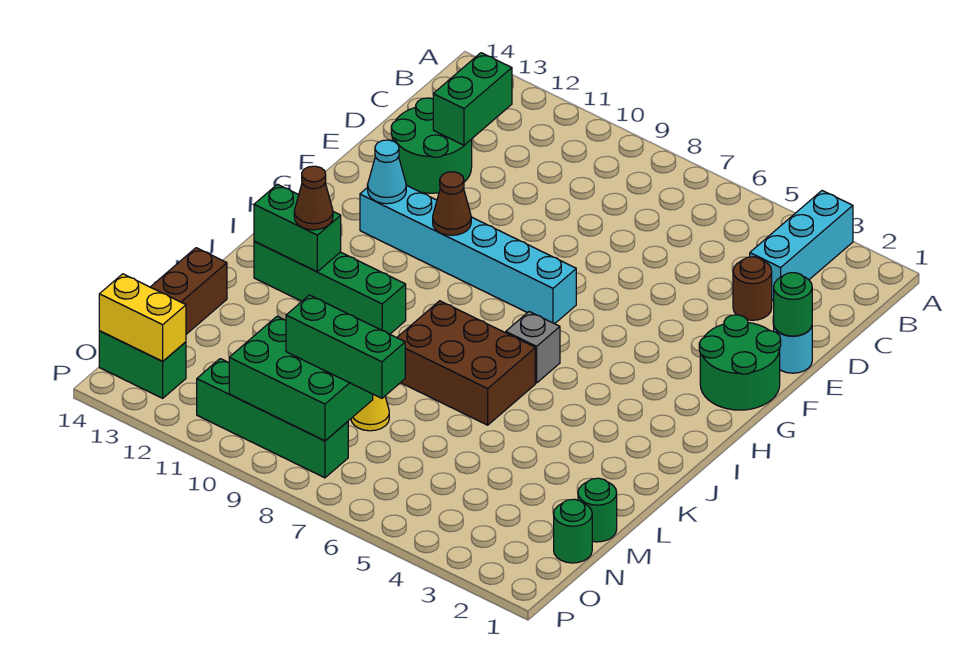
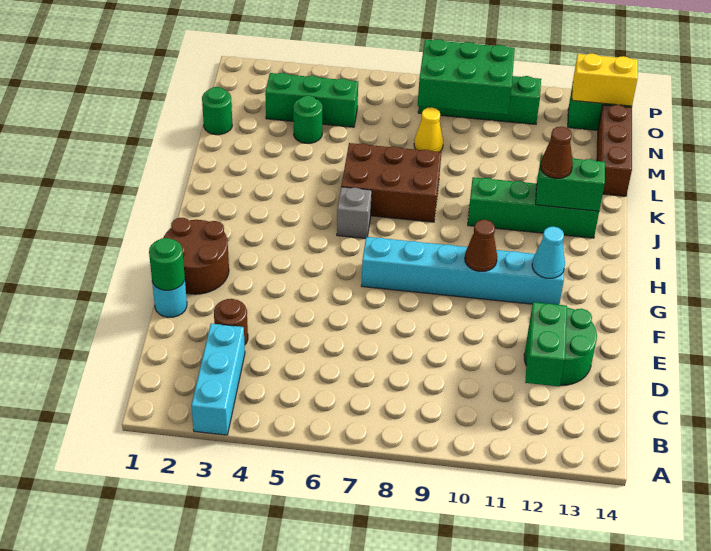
green round brick F1:G2 level 1 -> brown round brick F1:G2 level 1
green round brick N1 level 1 -> green round brick M4 level 1
green brick N7:N9 level 3 -> green brick N3:N5 level 1

